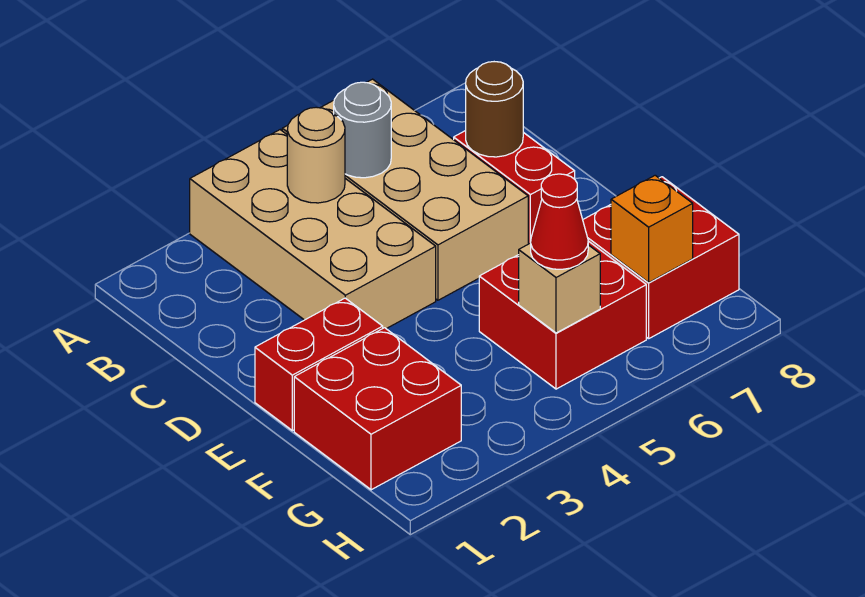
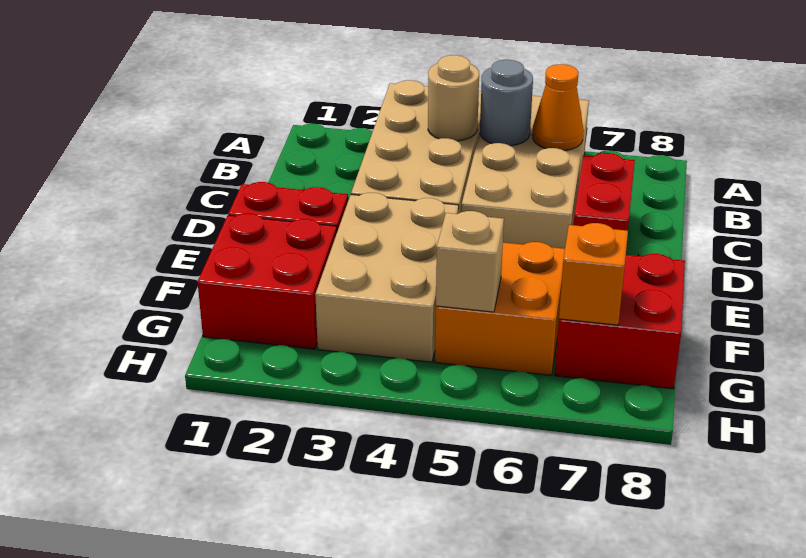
none -> orange cone B6 level 2
brown round brick C7 level 2 -> none
none -> tan brick E3:G4 level 1
red brick F5:G6 level 1 -> orange brick F5:G6 level 1
red cone G5 level 3 -> none

